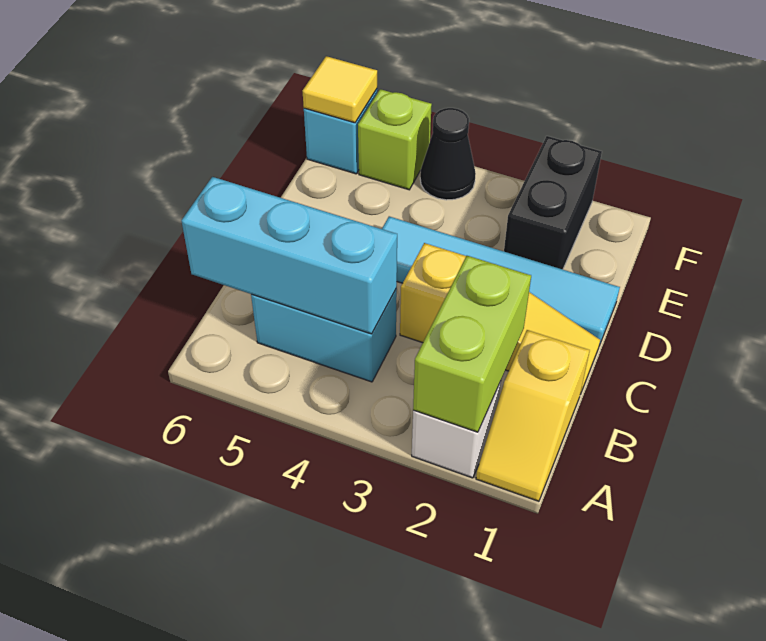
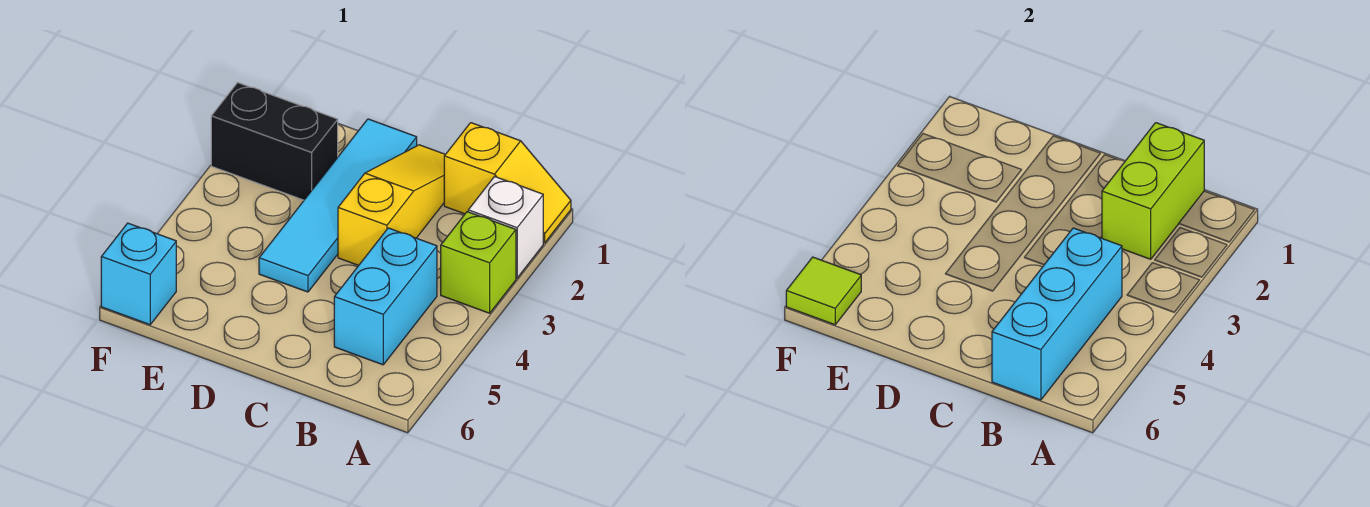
lime brick A2:B2 level 2 -> lime brick B1:B2 level 2
black cone F4 level 1 -> none
lime brick F5 level 1 -> lime brick A3 level 1
yellow tile F6 level 2 -> lime tile F6 level 2

